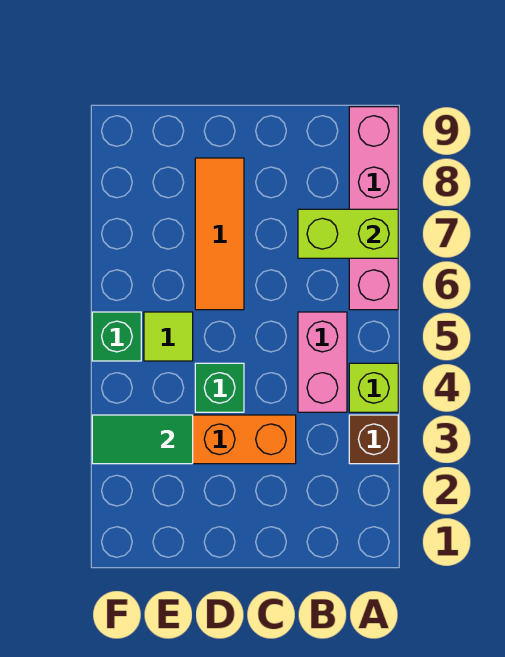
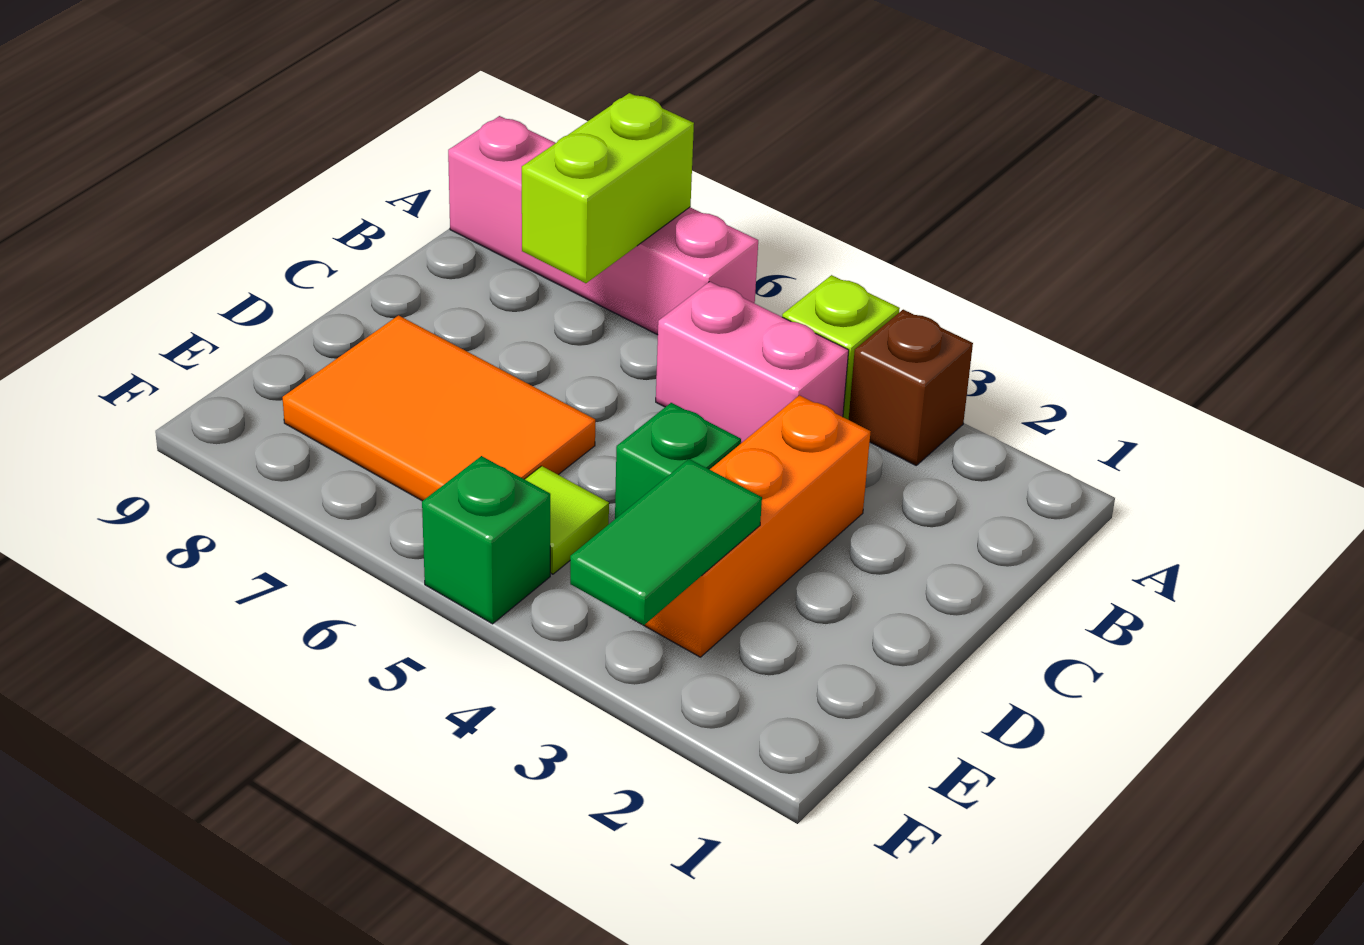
orange tile D6:D8 level 1 -> orange tile D6:E8 level 1

